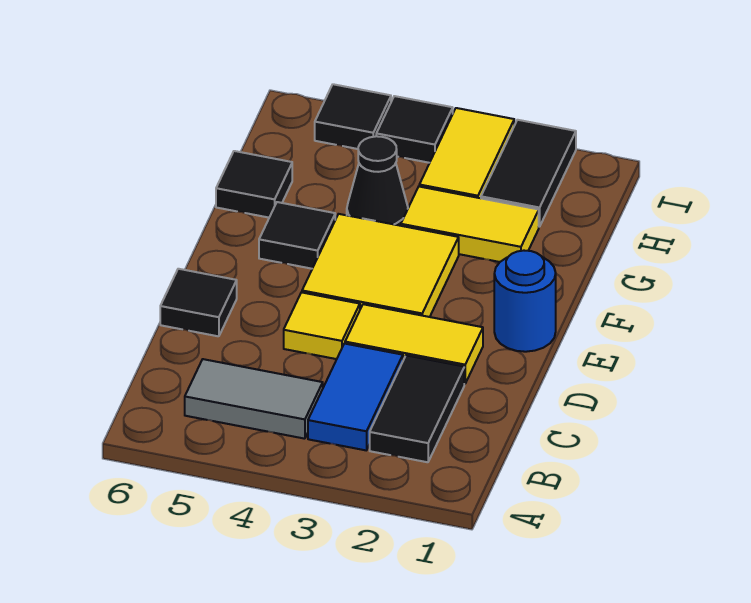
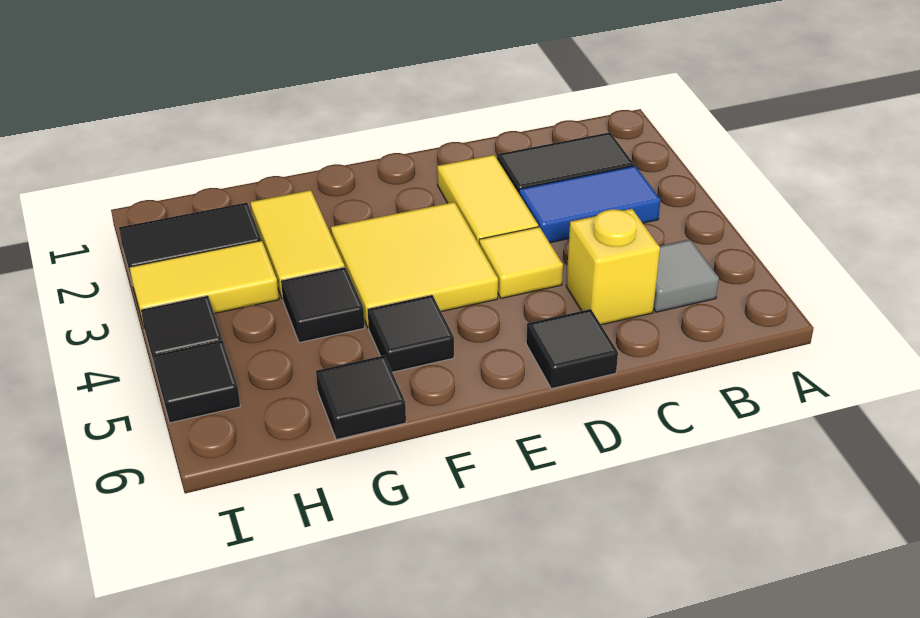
grey tile B4:B5 level 1 -> grey tile B5 level 1
none -> yellow brick C5 level 1
blue round brick E1 level 1 -> none
black cone G4 level 1 -> black tile G4 level 1

